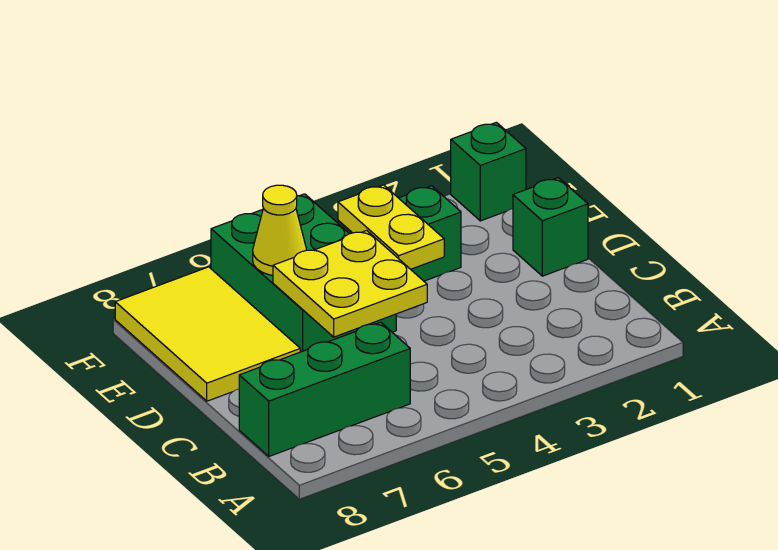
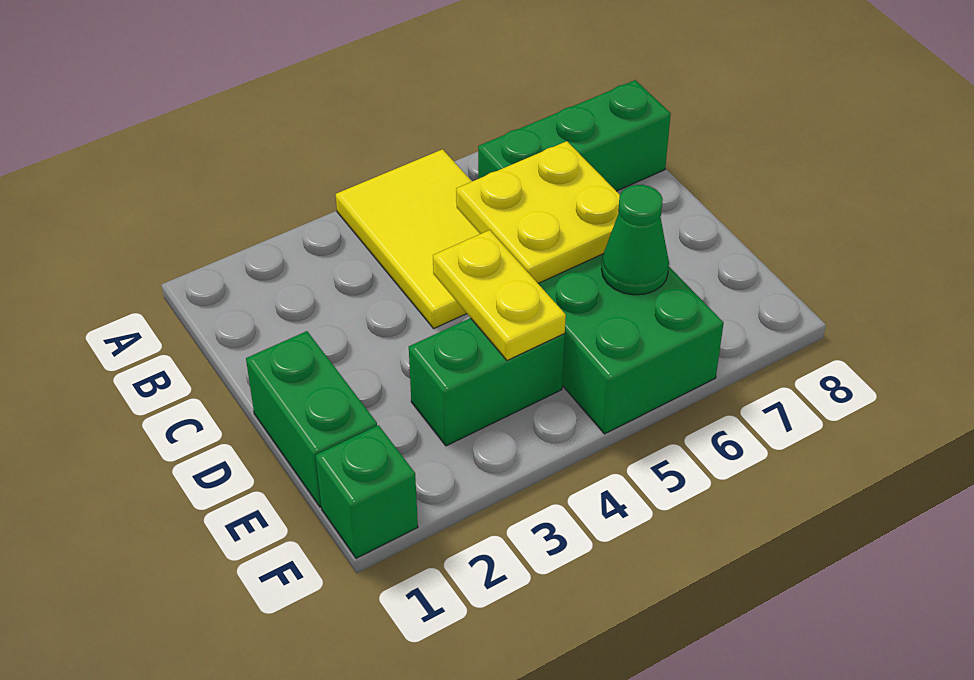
green brick D1 level 1 -> green brick D1:E1 level 1
yellow tile D7:F8 level 1 -> yellow tile A4:C5 level 1
yellow cone E6 level 2 -> green cone E6 level 2

